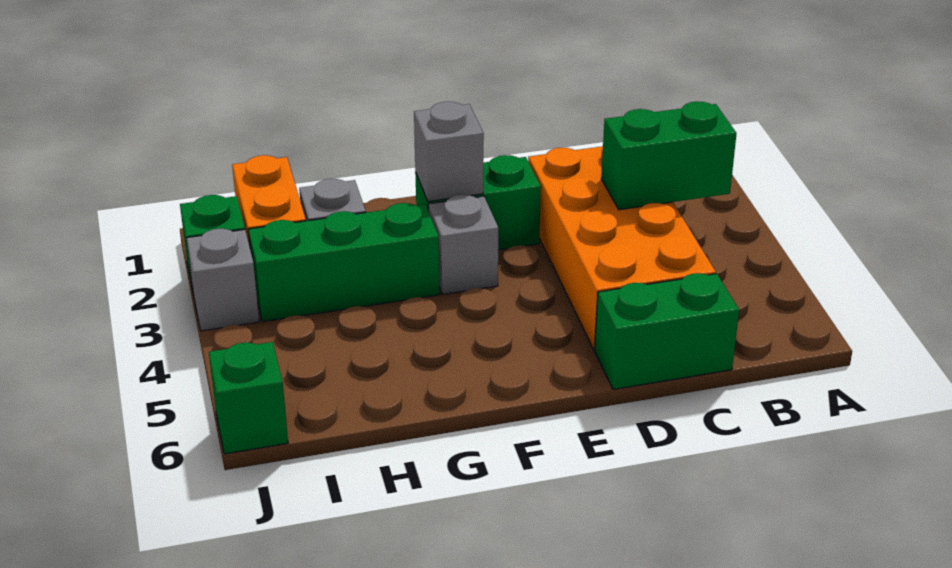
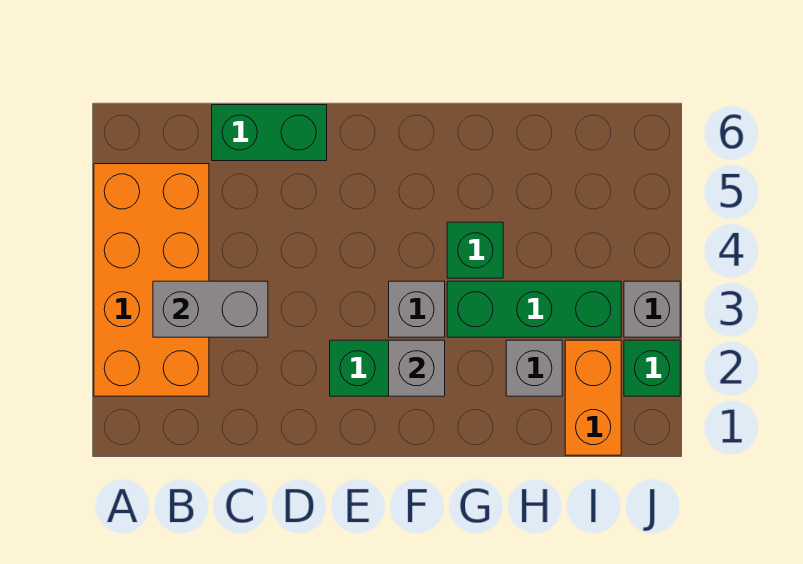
green brick B3:C3 level 2 -> grey brick B3:C3 level 2
orange brick C2:D5 level 1 -> orange brick A2:B5 level 1
green brick J6 level 1 -> green brick G4 level 1

